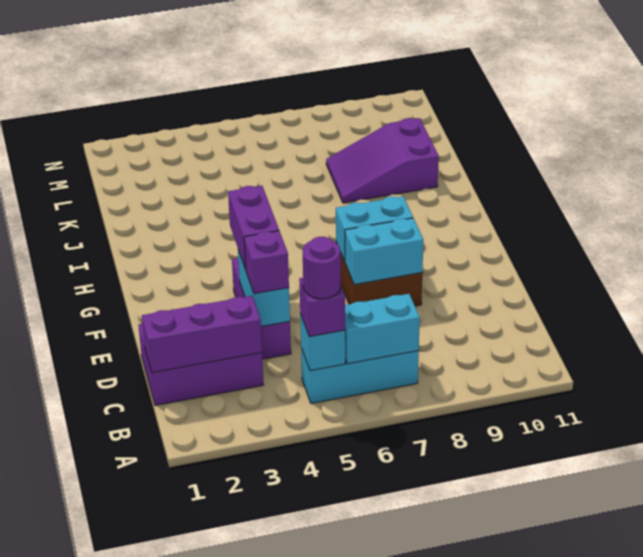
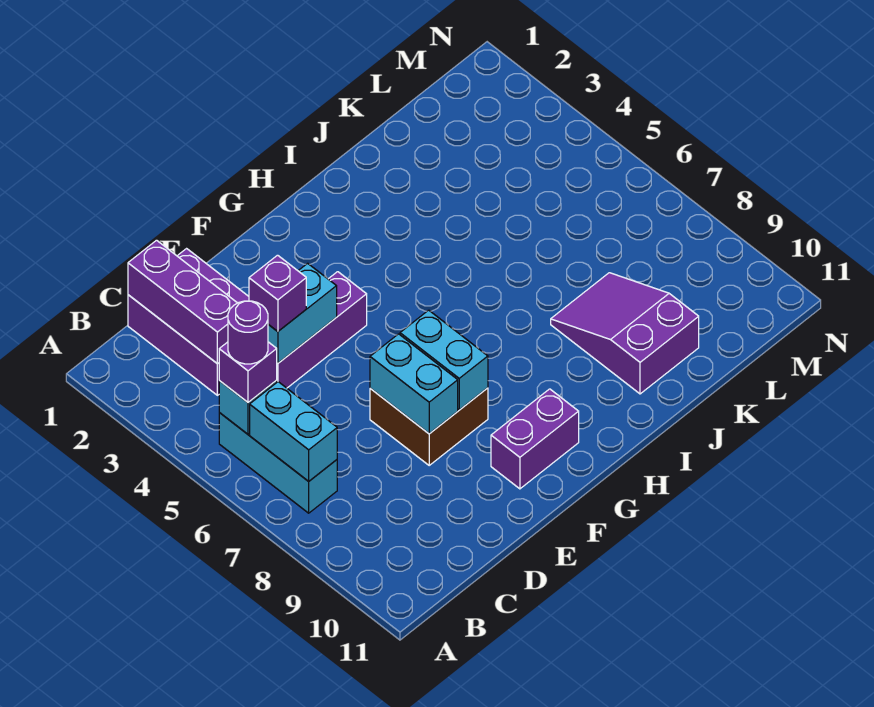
purple brick E4:F4 level 3 -> purple brick F10:G10 level 1

